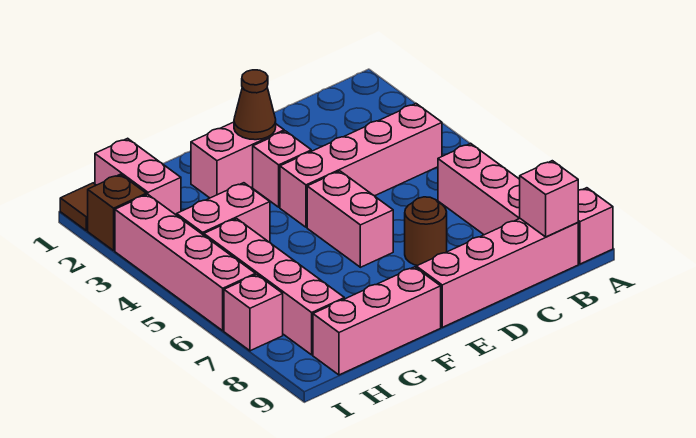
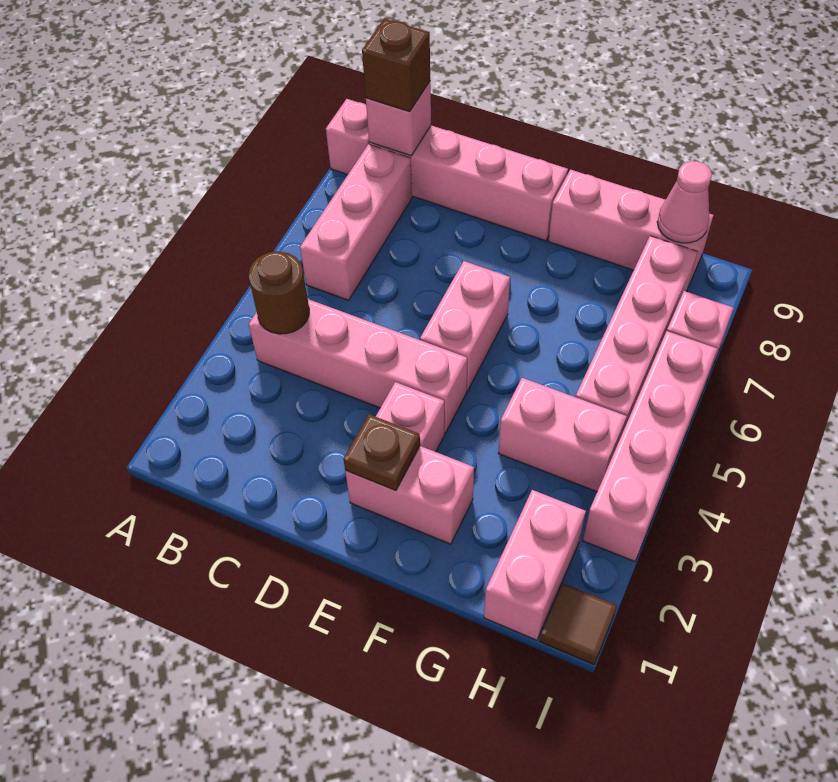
brown round brick D7 level 1 -> brown round brick B4 level 2
brown cone E2 level 2 -> brown plate E2 level 2
none -> pink cone H9 level 2
brown brick I2 level 1 -> brown brick B9 level 3

